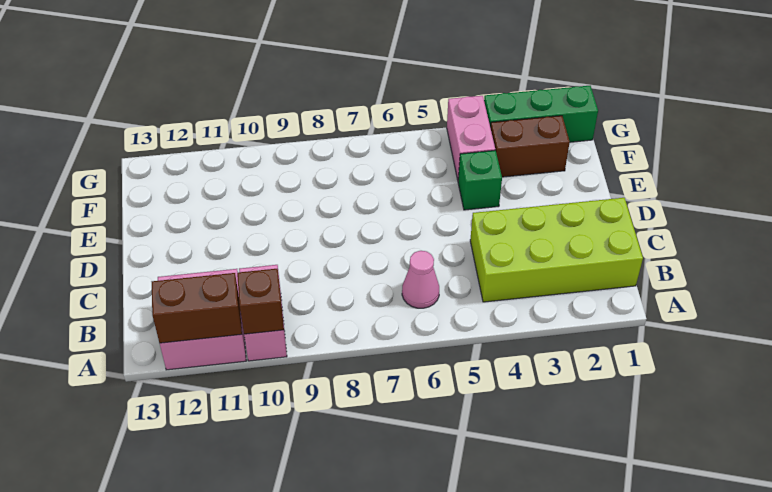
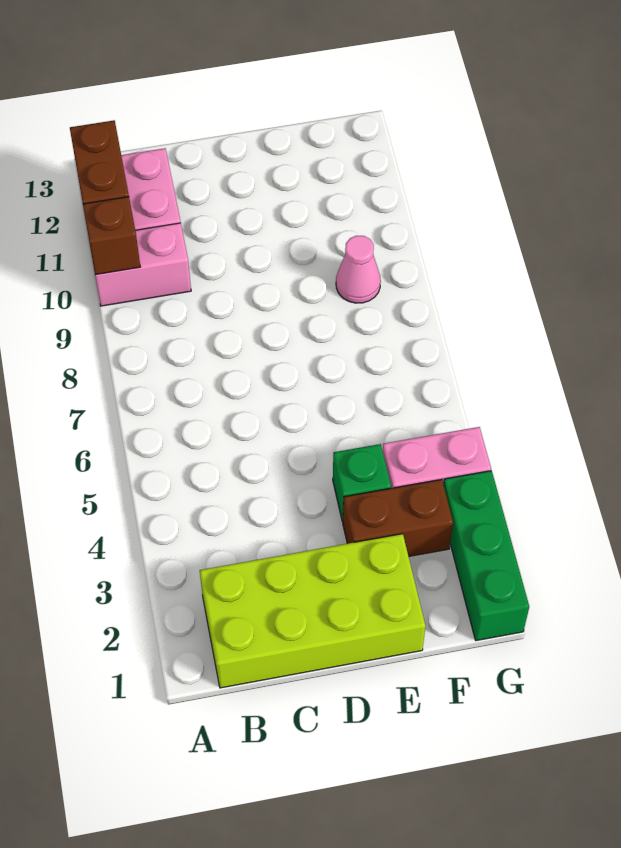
lime brick B1:C4 level 1 -> lime brick B1:E2 level 1
pink cone B6 level 1 -> pink cone F9 level 1
brown brick F2:F3 level 1 -> brown brick E3:F3 level 1

